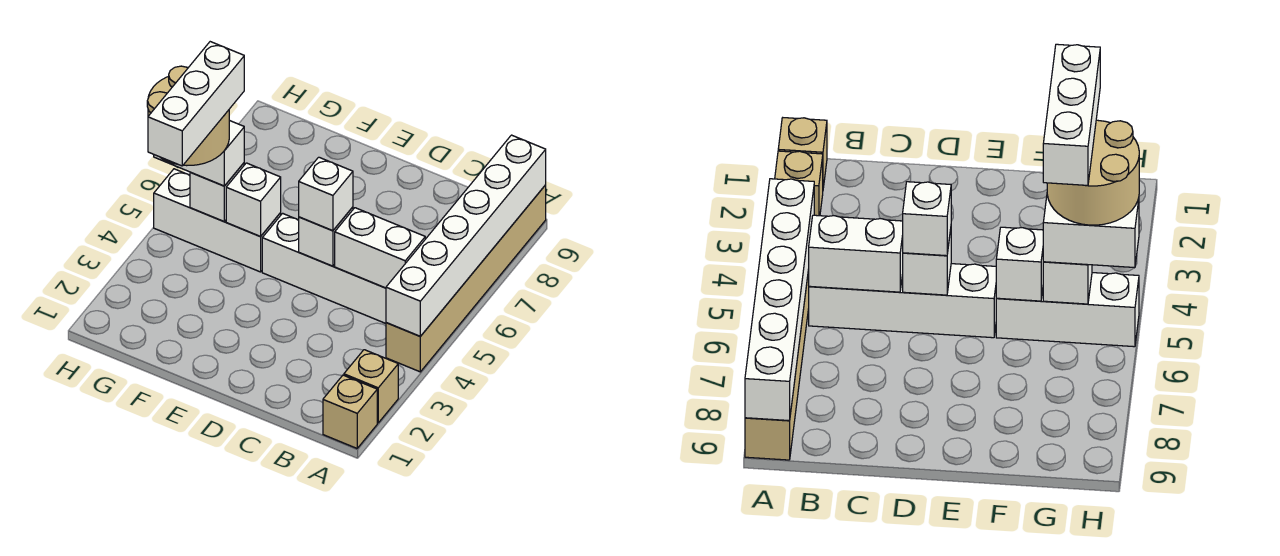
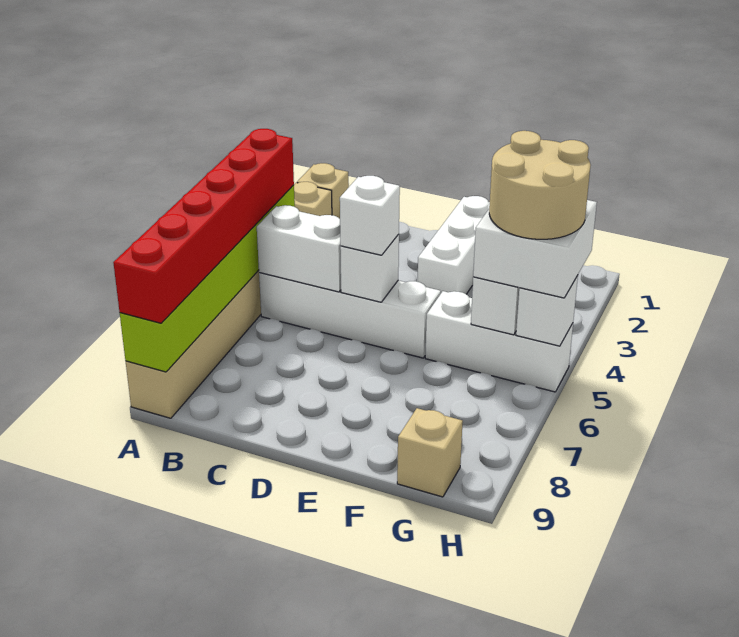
white brick A4:A9 level 2 -> lime brick A4:A9 level 2
none -> red brick A4:A9 level 3
white brick F5 level 2 -> white brick H5 level 2
white brick G3:G5 level 5 -> white brick E1:E3 level 1
white brick G5:H5 level 3 -> white brick G4:H5 level 3
none -> tan brick G9 level 1

